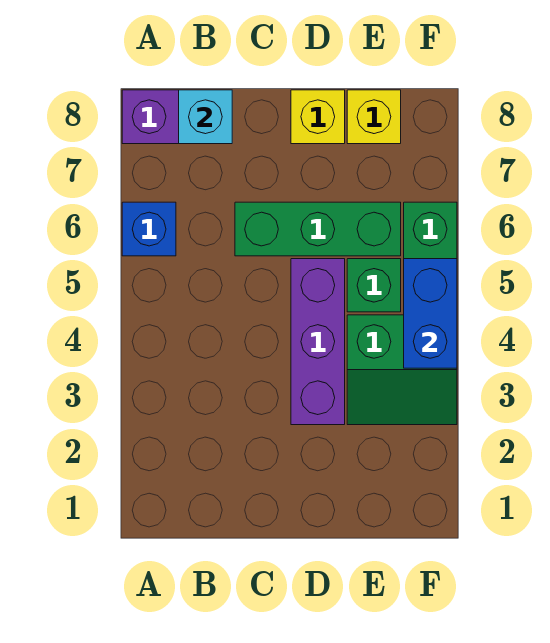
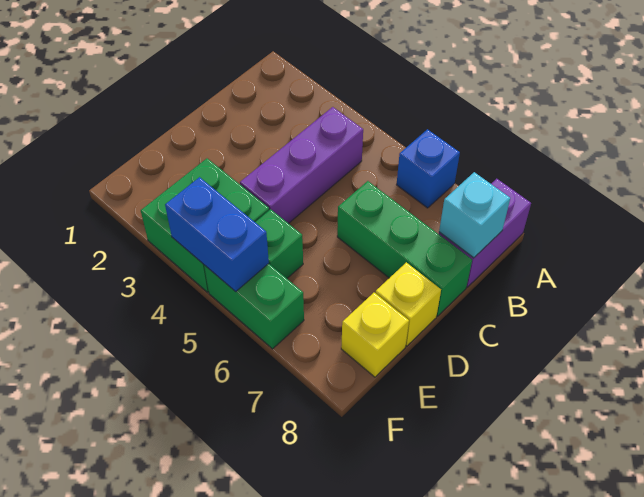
green brick C6:E6 level 1 -> green brick C6:C8 level 1
purple brick D3:D5 level 1 -> purple brick B4:D4 level 1
green slope E3:F4 level 1 top 4 -> green brick E3:F4 level 1

